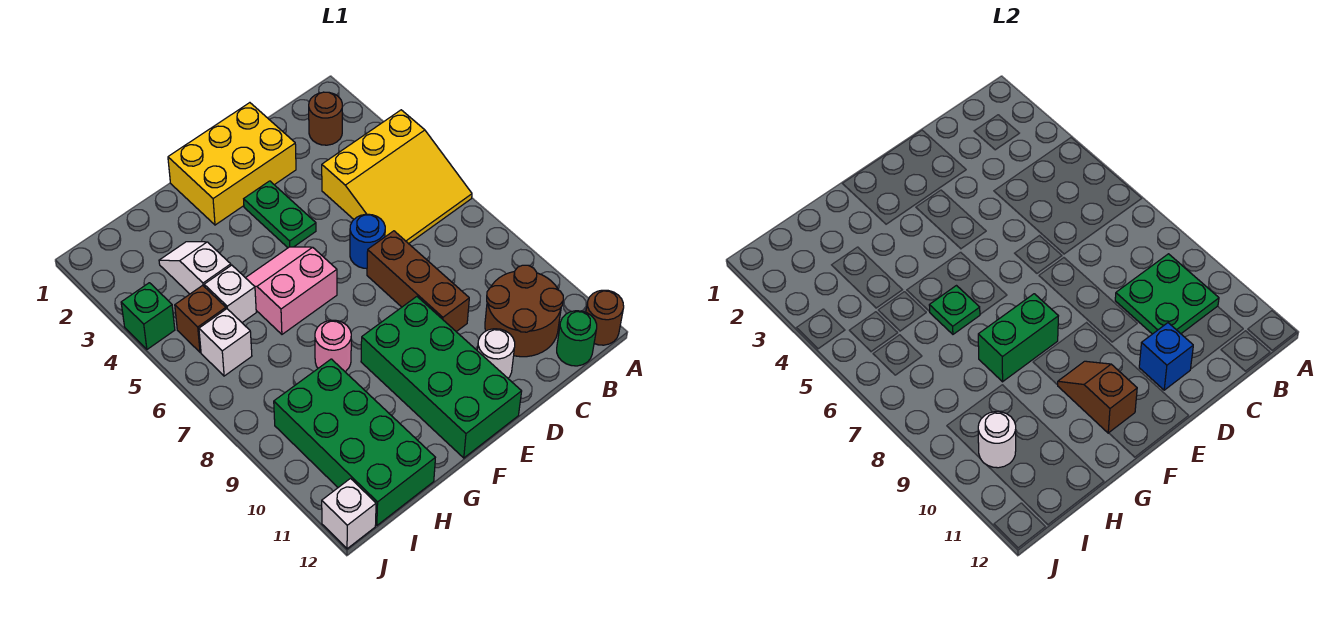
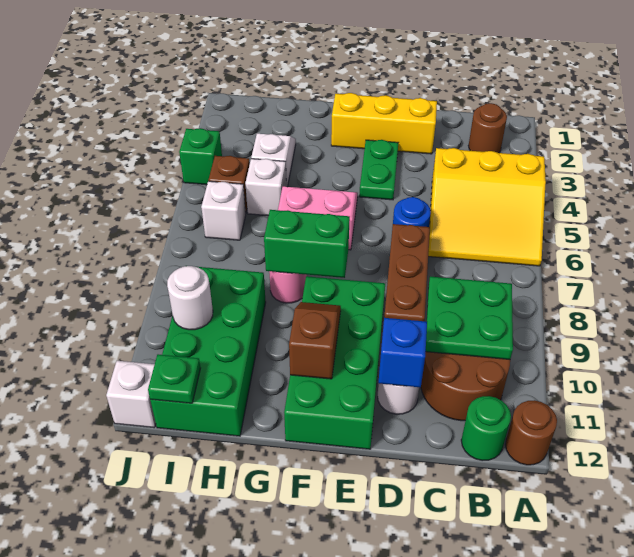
yellow brick D1:F2 level 1 -> yellow brick D2:F2 level 1
green plate G6 level 2 -> green plate I12 level 2

